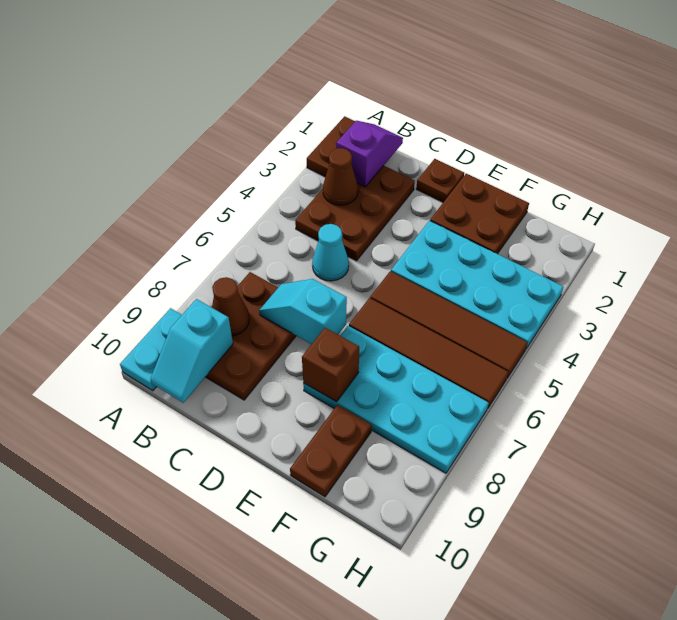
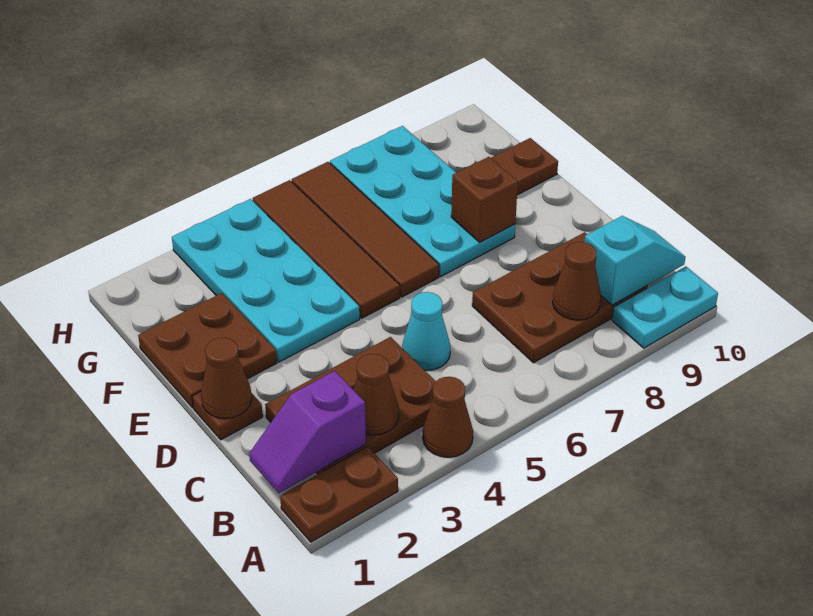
none -> brown cone A4 level 1
cyan slope C7:D7 level 2 top D -> none
none -> brown cone D1 level 2

